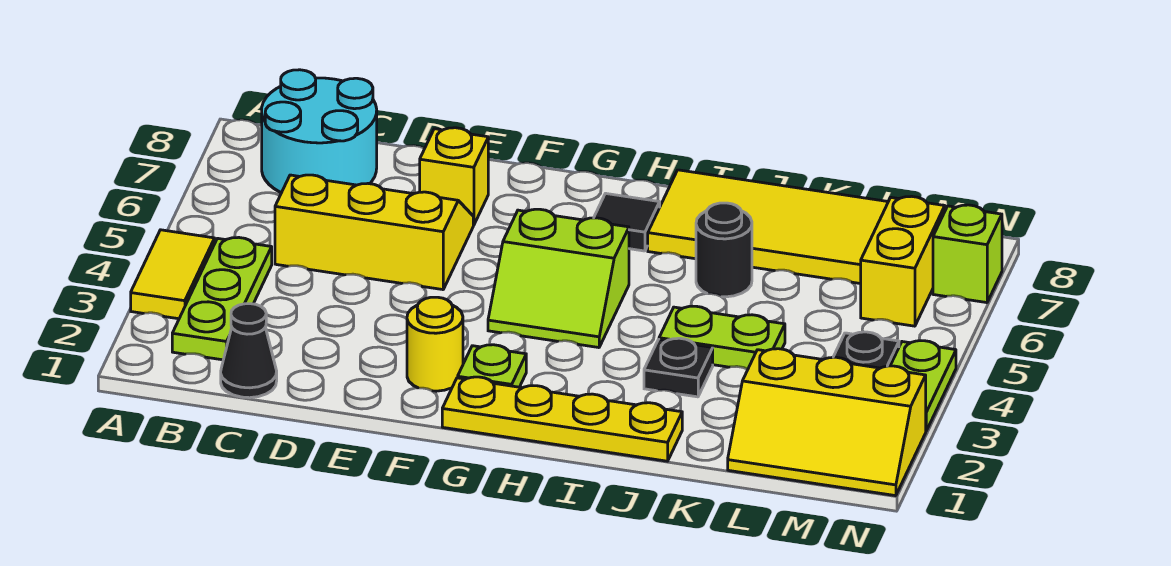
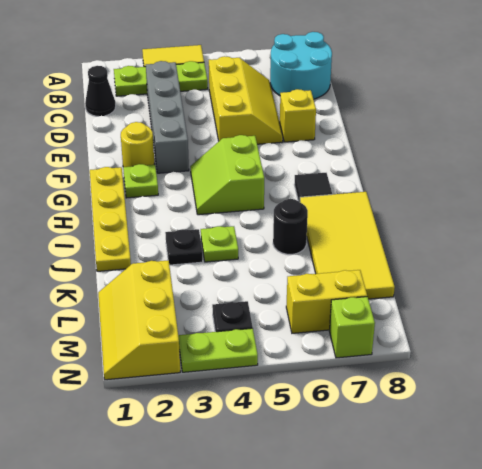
none -> grey brick C3:F3 level 1
lime plate J4:K4 level 1 -> lime plate J4 level 1

